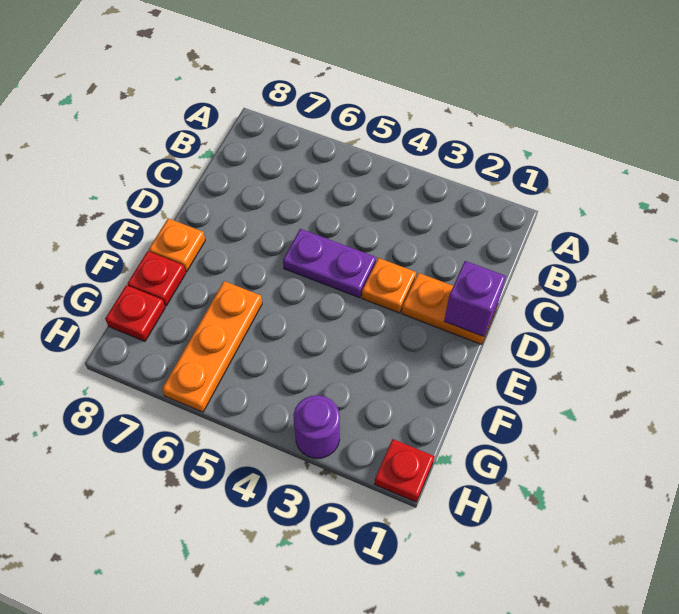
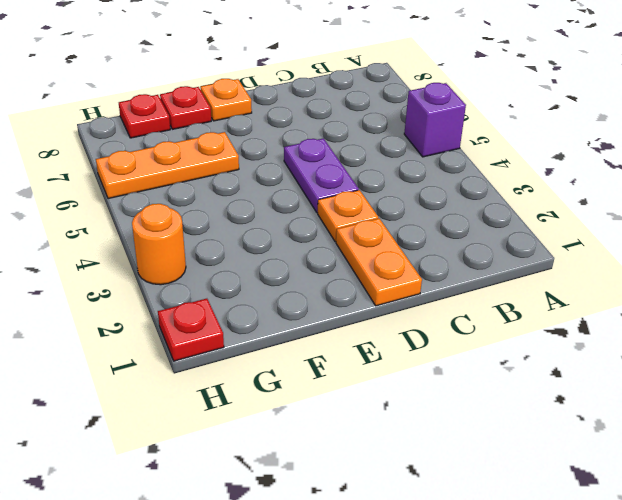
purple brick D1 level 2 -> purple brick A5 level 1
purple round brick H3 level 1 -> orange round brick H3 level 1

